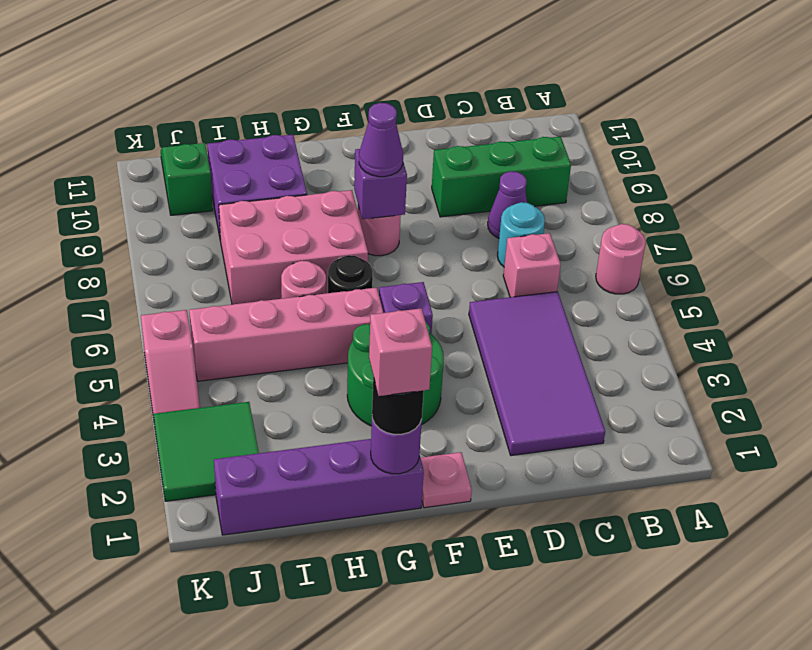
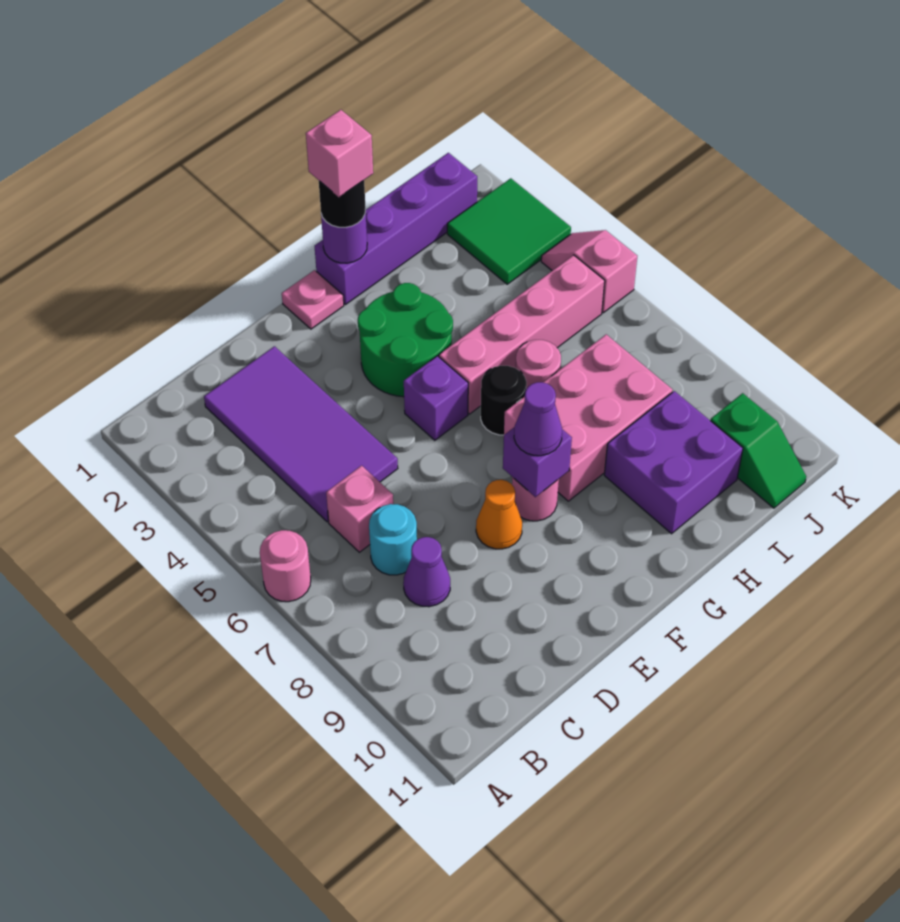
green brick B9:D9 level 1 -> none
none -> orange cone E8 level 1

